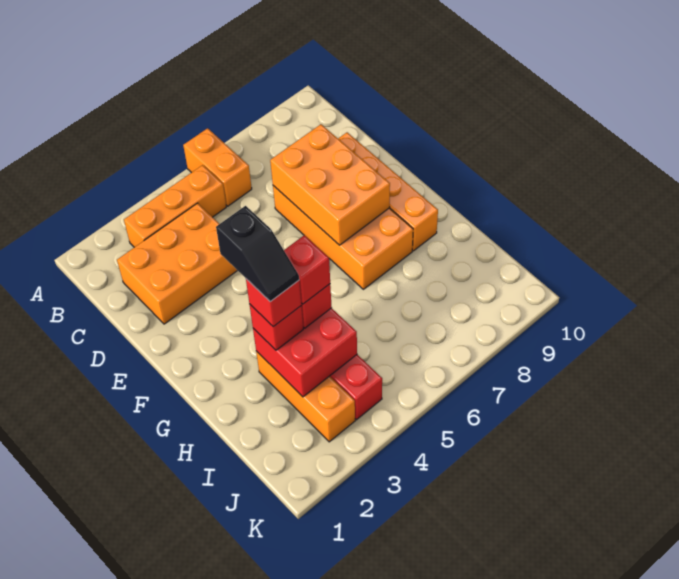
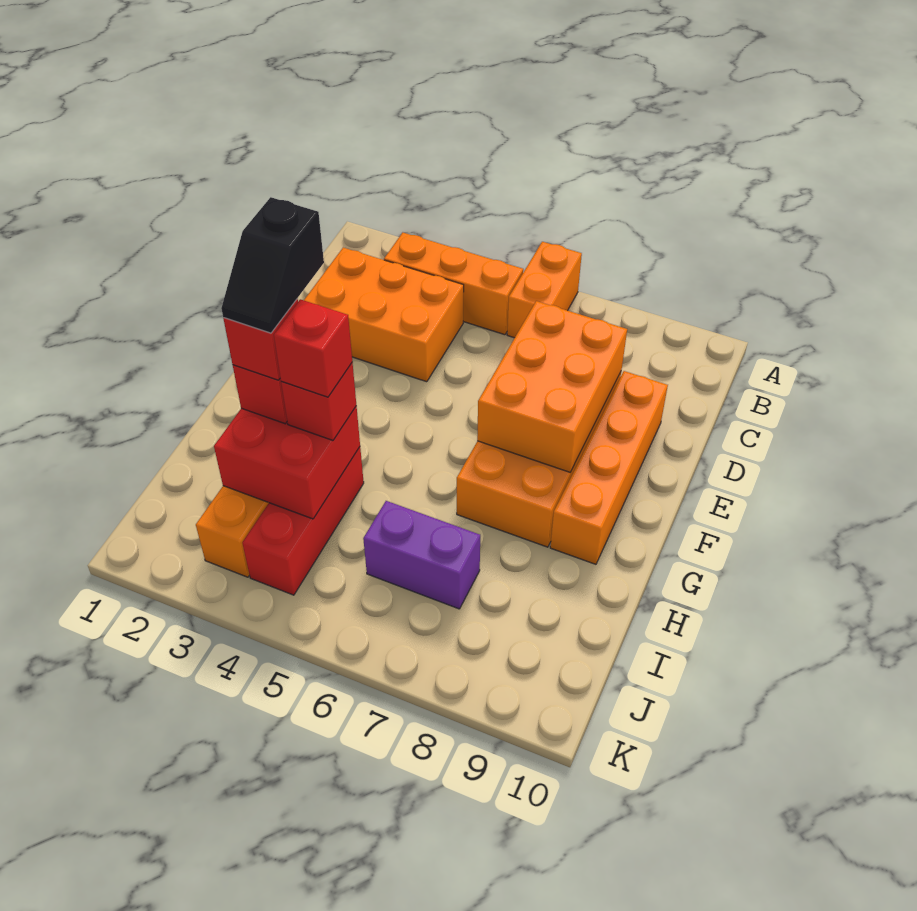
none -> purple brick I6:I7 level 1

